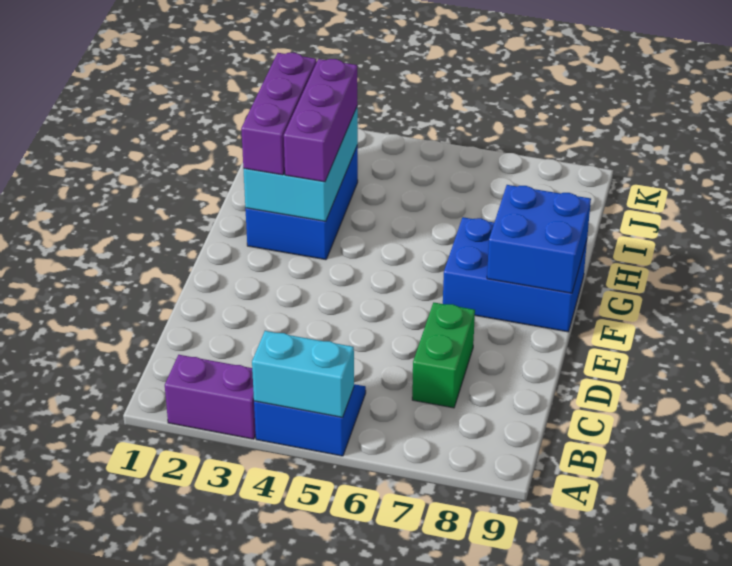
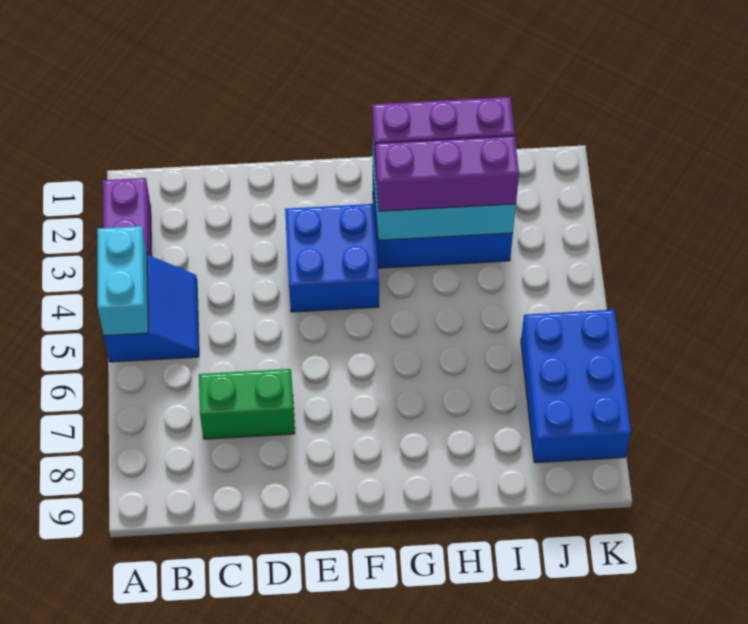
blue brick F7:G9 level 1 -> blue brick J6:K8 level 1
blue brick F8:G9 level 2 -> blue brick E3:F4 level 1

